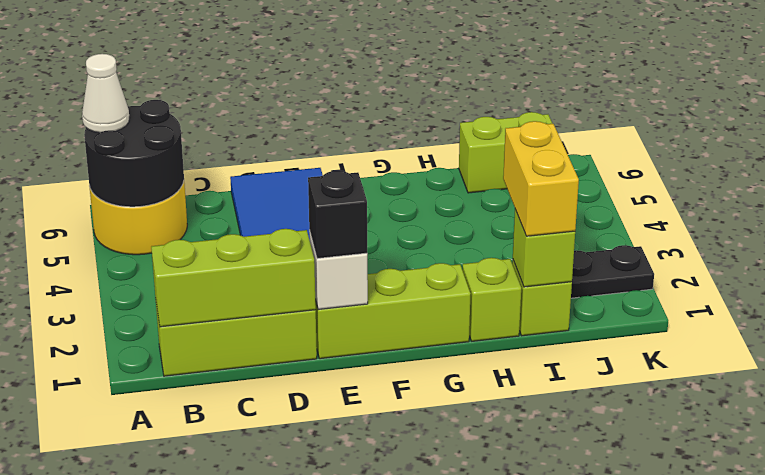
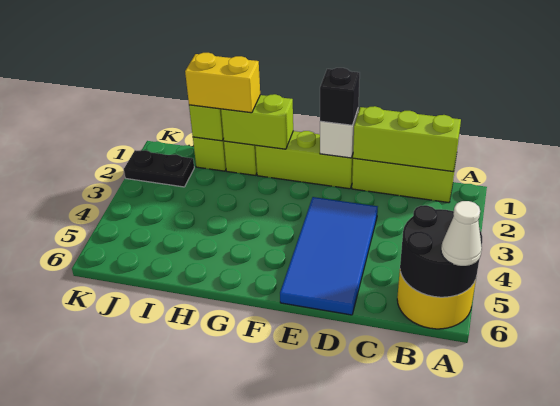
yellow brick I1:I2 level 3 -> yellow brick H1:I1 level 3
lime brick I6:J6 level 1 -> lime brick G1:H1 level 2

